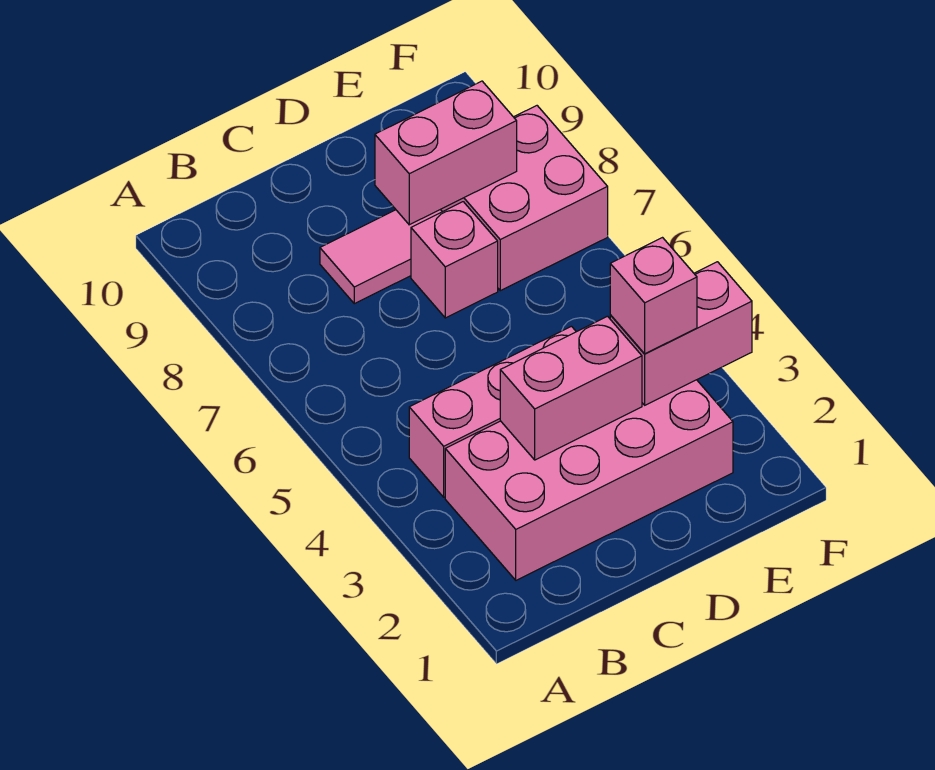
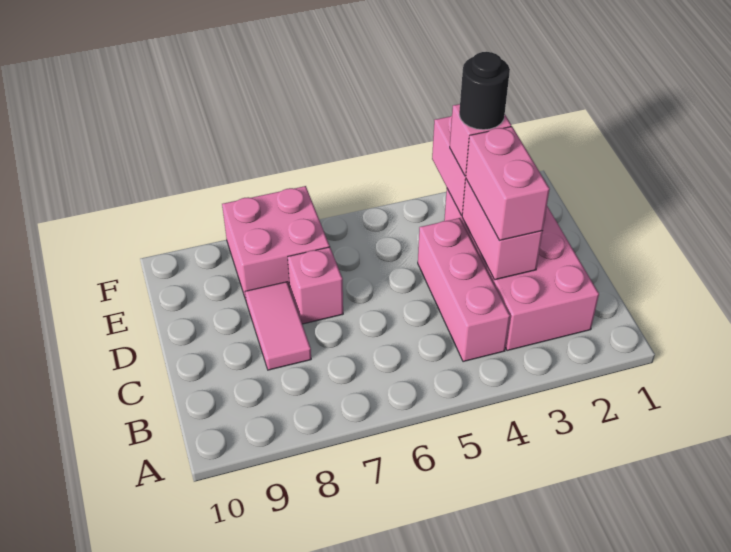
pink brick D8:E8 level 2 -> pink brick C3:D3 level 3
none -> black round brick E3 level 4

